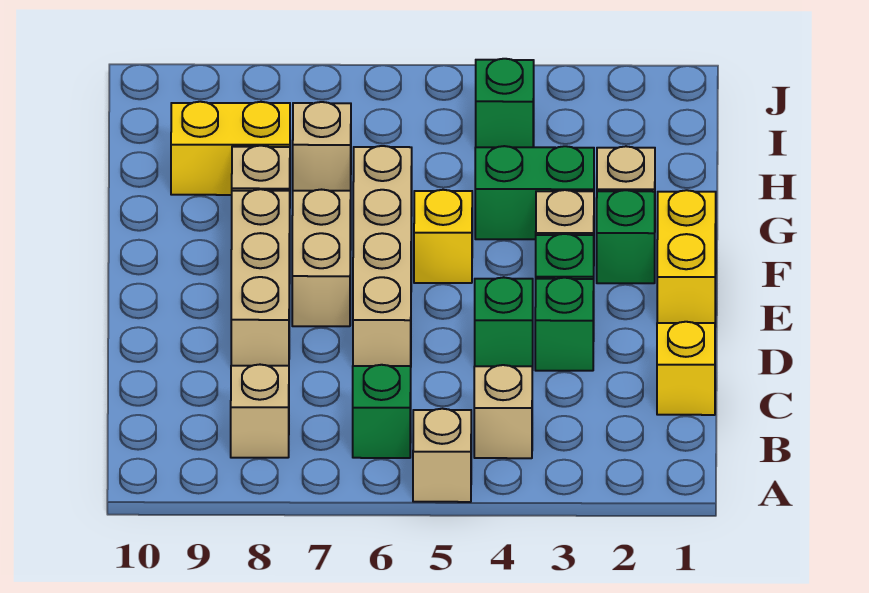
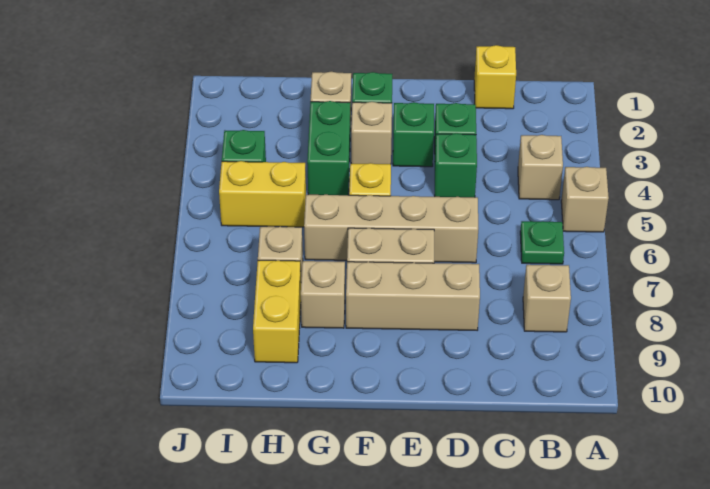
green brick B6 level 1 -> green plate B6 level 1
yellow brick E1:F1 level 1 -> yellow brick H5:I5 level 1

